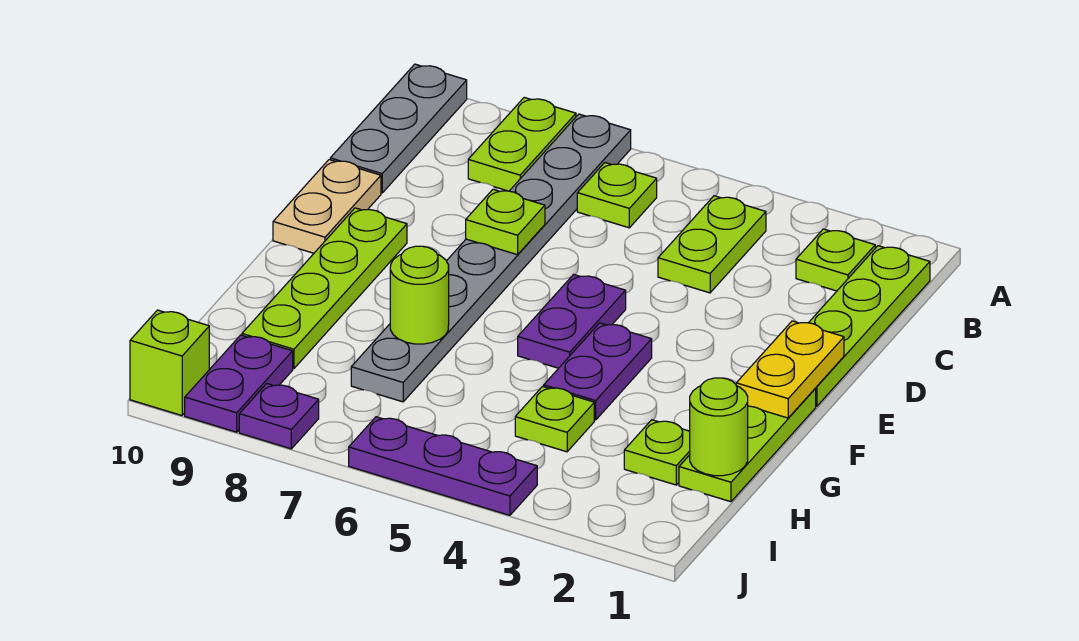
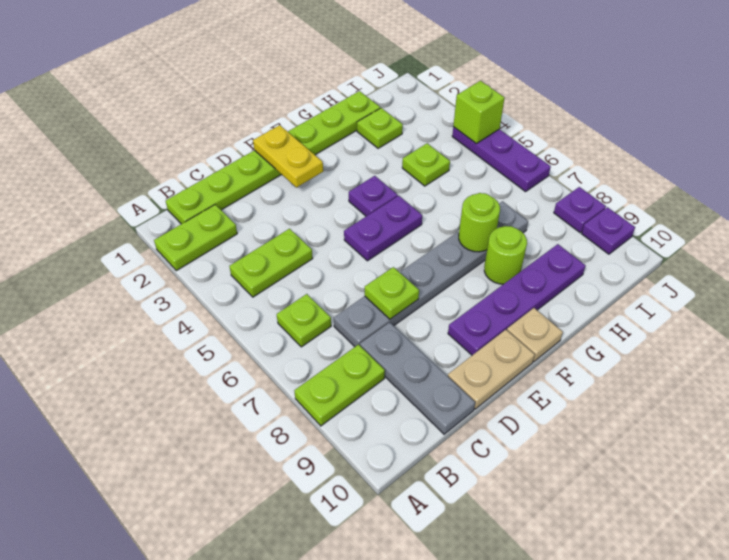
grey plate A7:H7 level 1 -> grey plate C7:H7 level 1
grey plate A10:C10 level 1 -> grey plate C8:C10 level 1
lime plate B2 level 1 -> lime plate A2:B2 level 1
yellow plate E1:F1 level 2 -> yellow plate E1:E2 level 2
lime plate E9:H9 level 1 -> purple plate E9:H9 level 1
purple plate F4:G4 level 1 -> purple plate F4 level 1
none -> tan plate F10 level 1
lime round brick H1 level 2 -> lime round brick G8 level 1
purple plate I9:J9 level 1 -> purple plate J9 level 1
lime brick J10 level 1 -> lime brick J4 level 2

